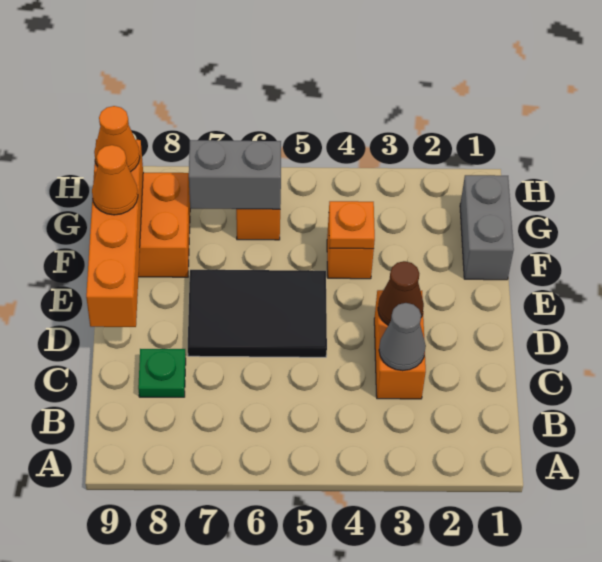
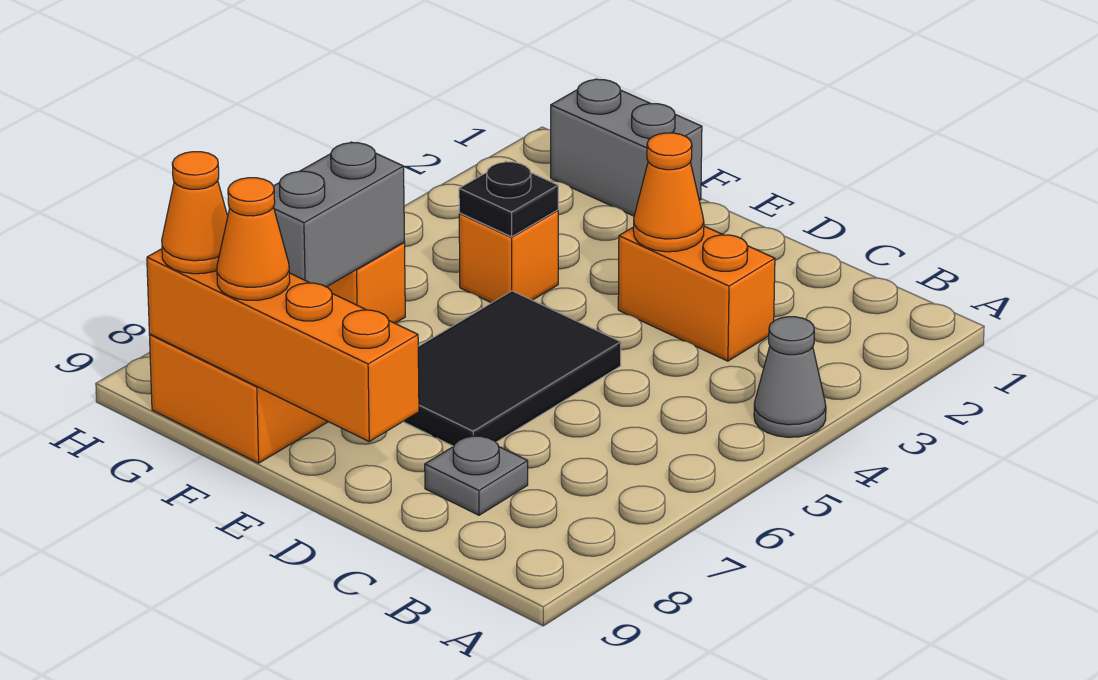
grey cone C3 level 2 -> grey cone A4 level 1
green plate C8 level 1 -> grey plate C8 level 1
brown cone D3 level 2 -> orange cone D3 level 2
orange plate F4 level 2 -> black plate F4 level 2

